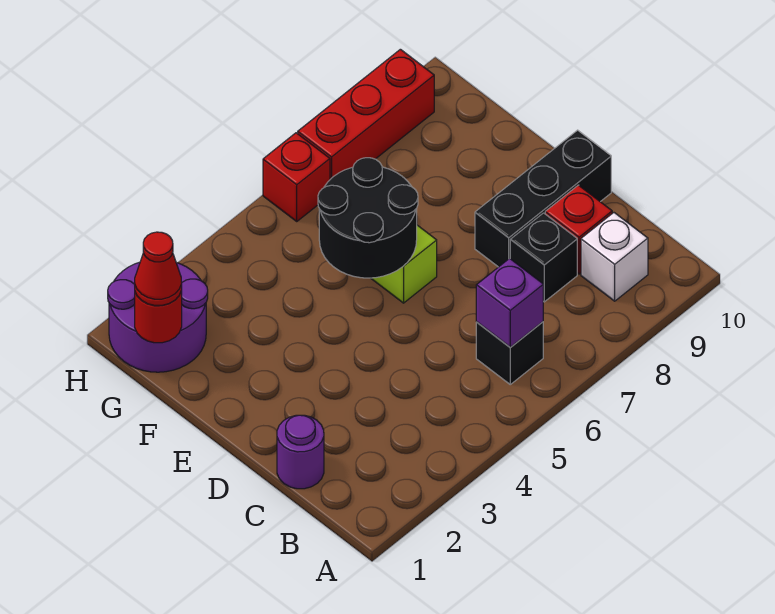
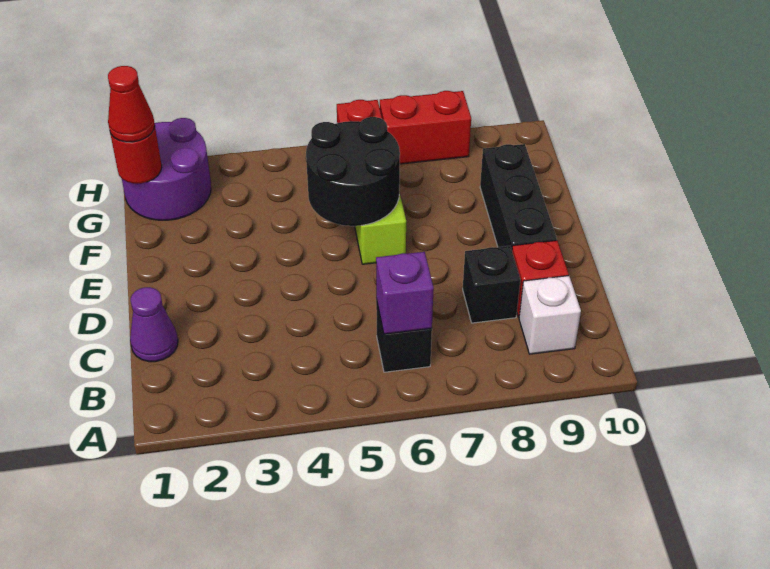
purple round brick C1 level 1 -> purple cone C1 level 1
black brick D8:D10 level 1 -> black brick D9:F9 level 1
red brick H7:H9 level 1 -> red brick H7:H8 level 1

